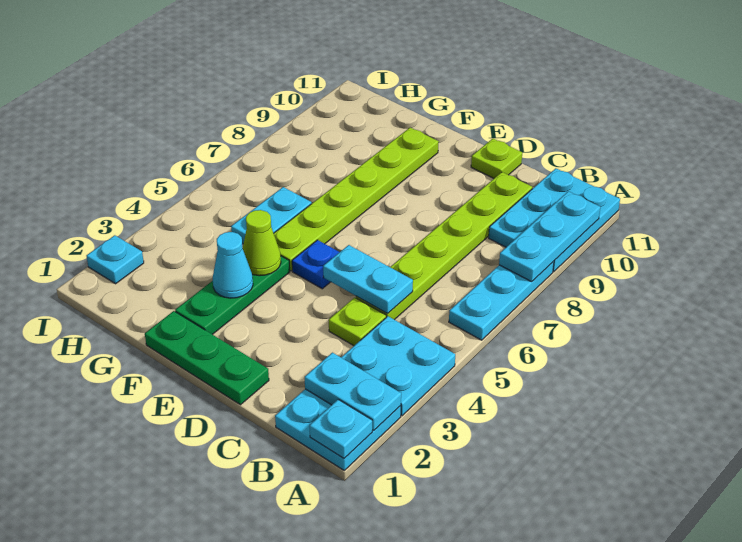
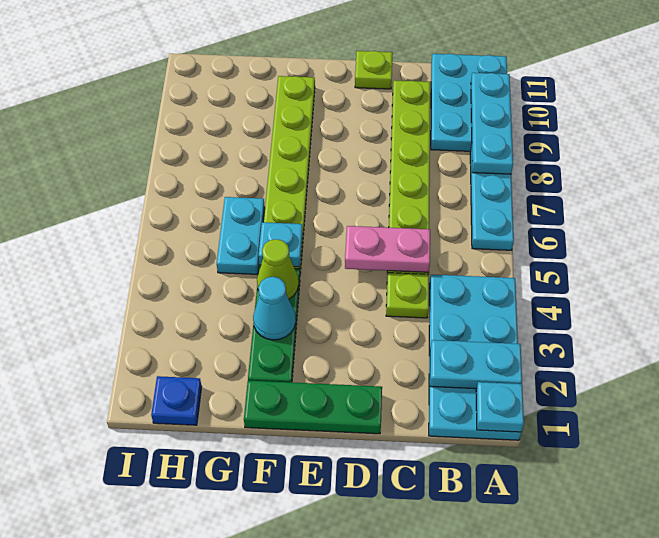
cyan plate C5:D5 level 2 -> pink plate C5:D5 level 2
blue plate E5 level 1 -> blue plate H1 level 1
cyan plate I2 level 1 -> cyan plate F5 level 2

